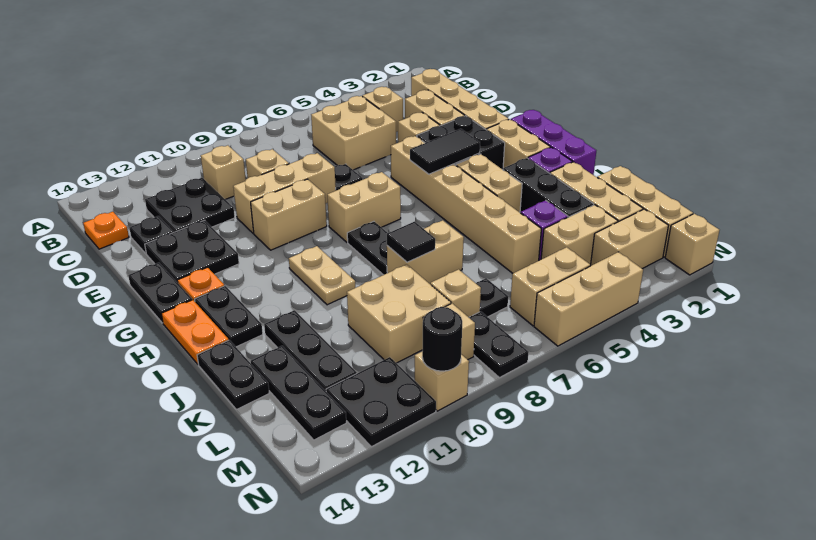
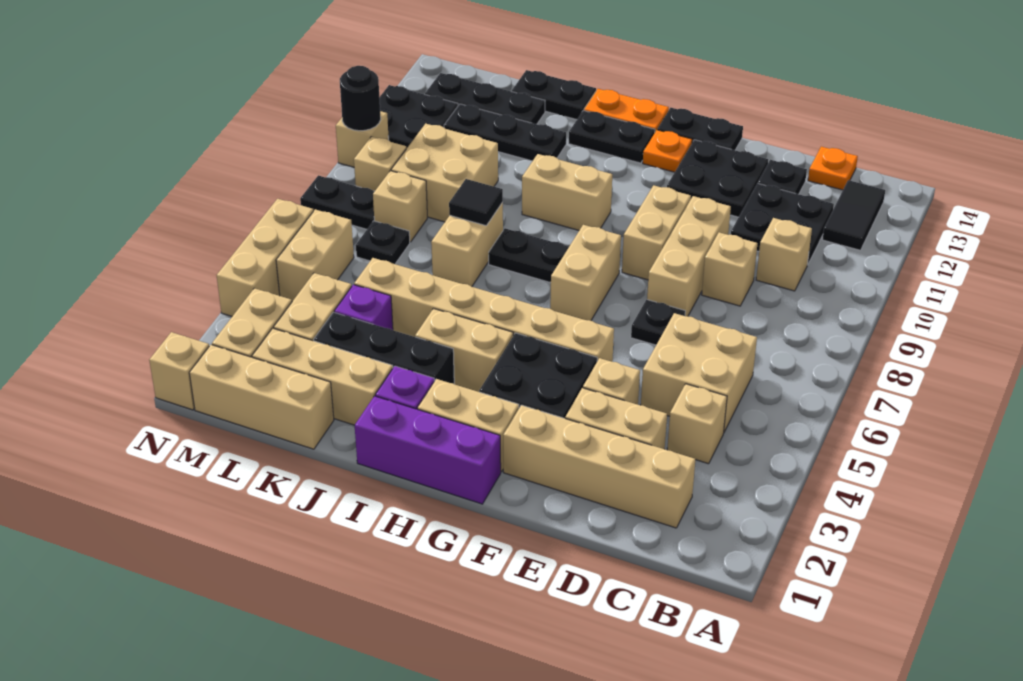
black tile G4:G5 level 2 -> black tile B12:B13 level 1
tan plate H10:I10 level 1 -> tan brick H10:I10 level 1

